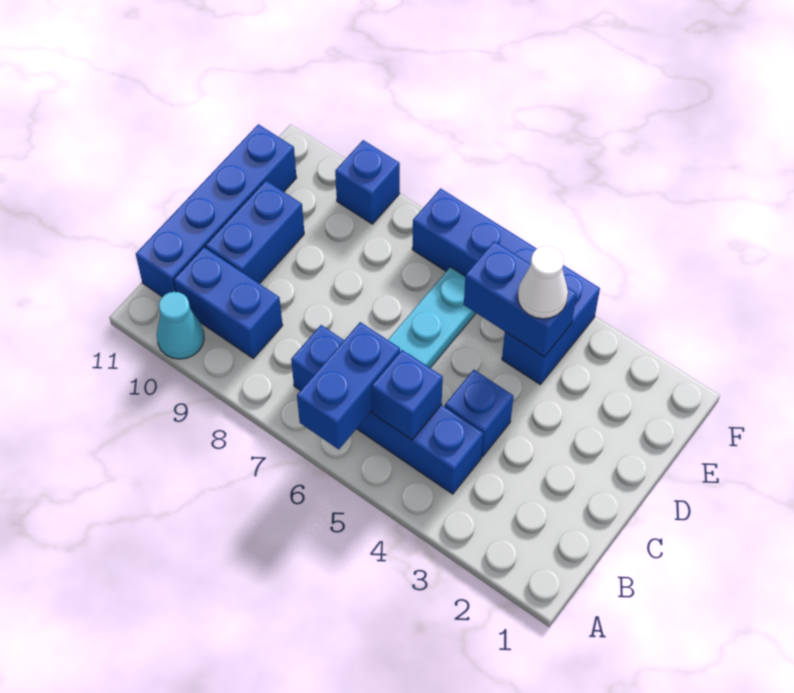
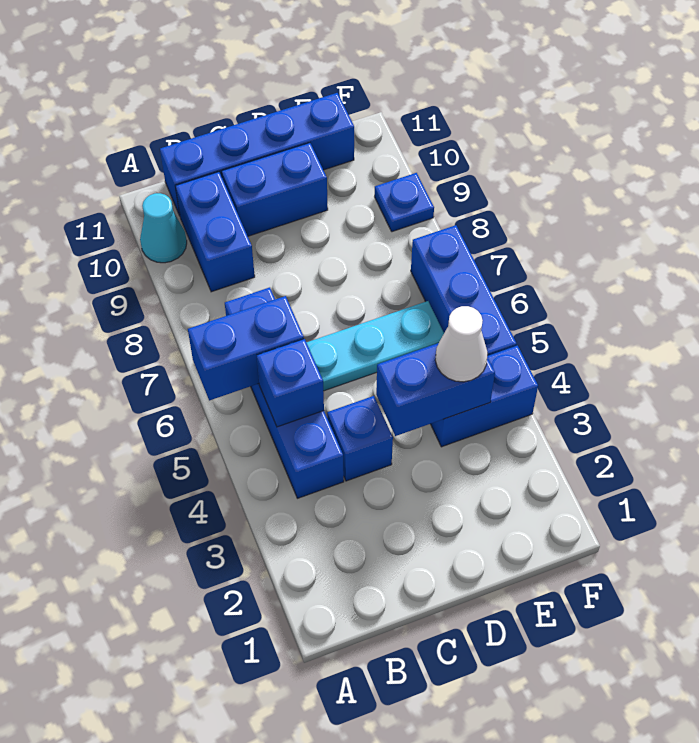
blue brick E4:E5 level 2 -> blue brick D4:E4 level 2
blue brick F9 level 1 -> blue plate F9 level 1

